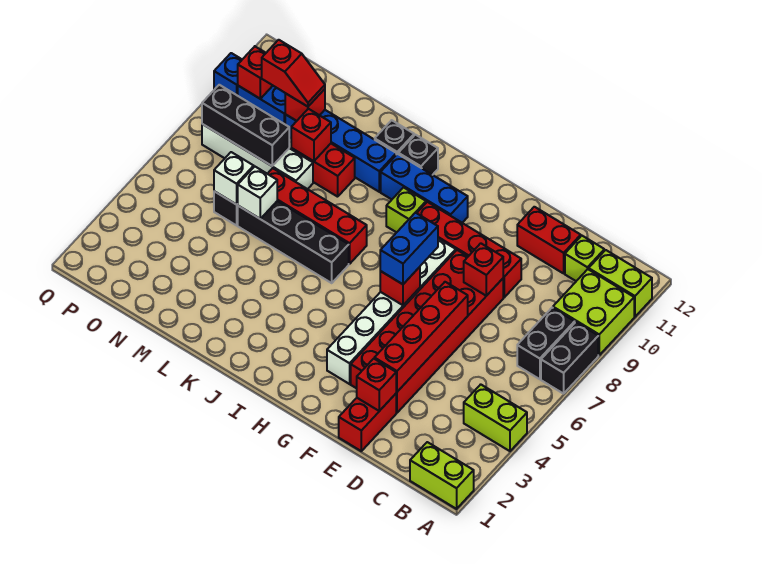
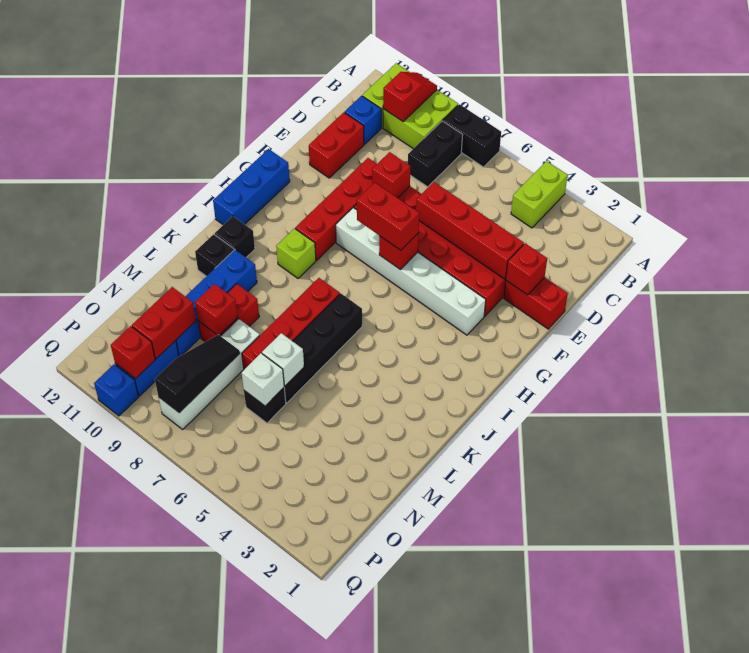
lime brick A1:B1 level 1 -> none
black brick B7:B8 level 1 -> black brick B8:C8 level 1
lime brick C11 level 1 -> blue brick C11 level 1
blue brick G6:G7 level 3 -> red brick G6:G7 level 3
blue brick H10:J10 level 1 -> blue brick G12:I12 level 1
black brick N8:P8 level 2 -> black slope N8:P8 level 2 top P
red brick N10 level 2 -> red brick N10:O10 level 2
red slope N10:O10 level 3 top O -> red slope A10:B10 level 2 top B

